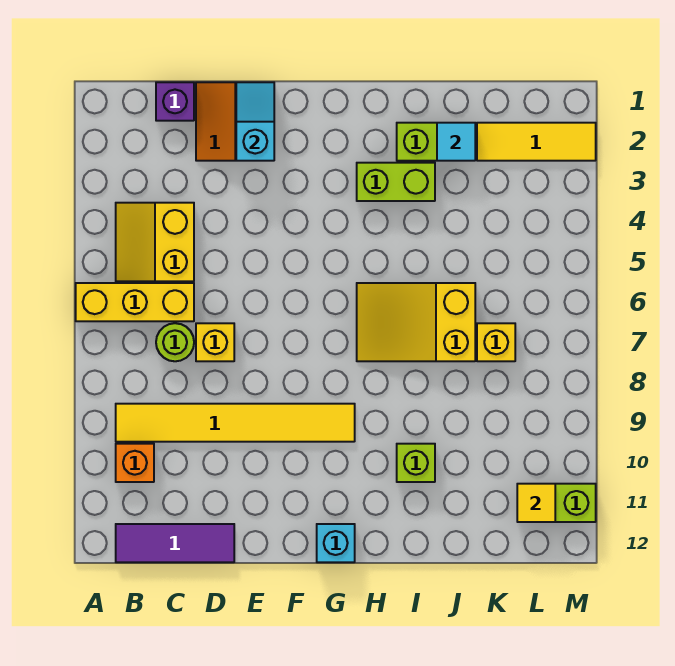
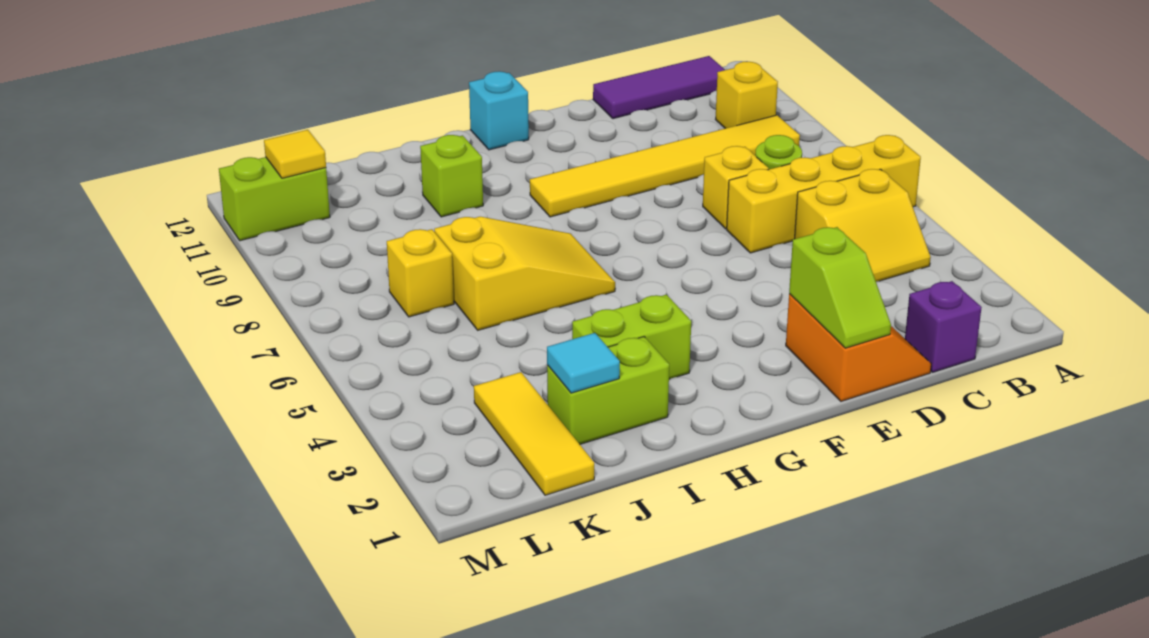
yellow brick A6:C6 level 1 -> yellow brick A6:D6 level 1
yellow slope B4:C5 level 1 top C -> yellow slope B4:C5 level 1 top 5
orange brick B10 level 1 -> yellow brick B10 level 1
cyan slope E1:E2 level 2 top 2 -> lime slope E1:E2 level 2 top 2
yellow tile K2:M2 level 1 -> yellow tile K1:K3 level 1

